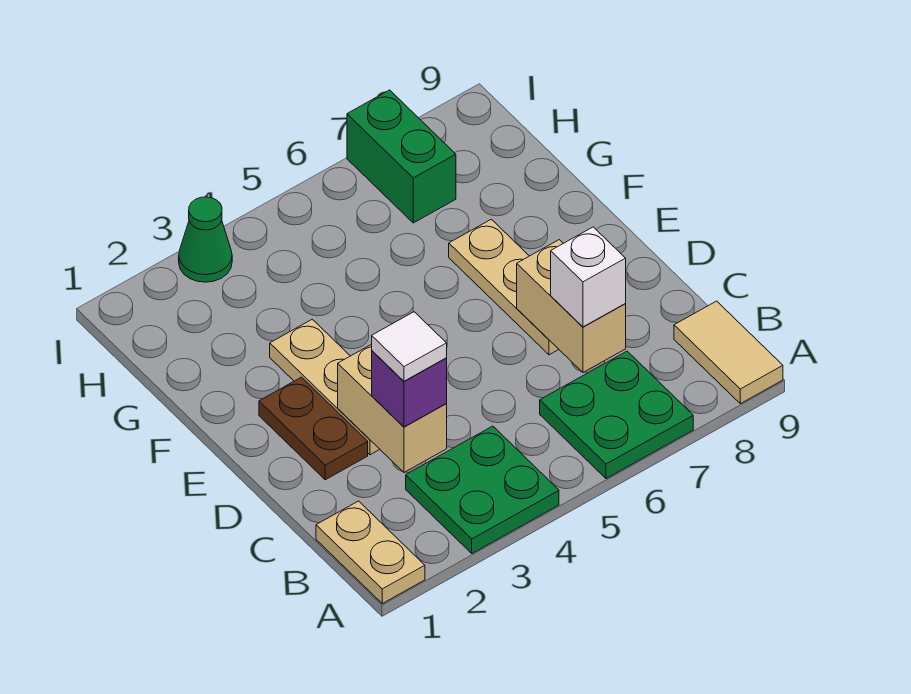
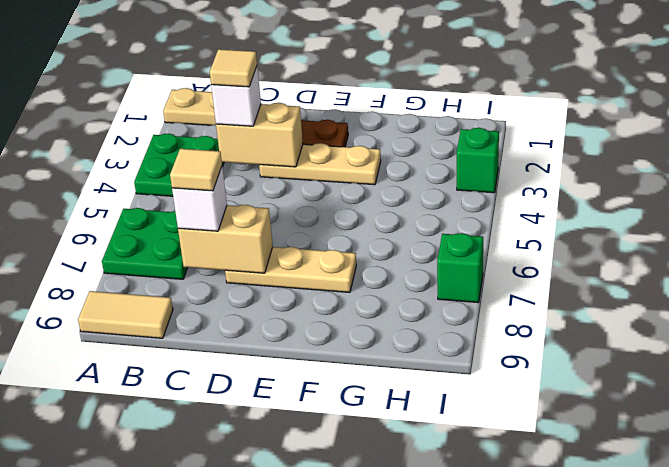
purple brick C3 level 3 -> white brick C3 level 3
white tile C3 level 4 -> tan tile C3 level 4
none -> tan tile C7 level 4
green brick H7:I7 level 1 -> green brick I7 level 1
green cone I3 level 1 -> green brick I3 level 1

